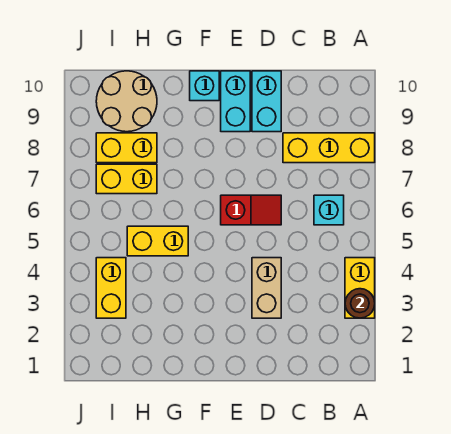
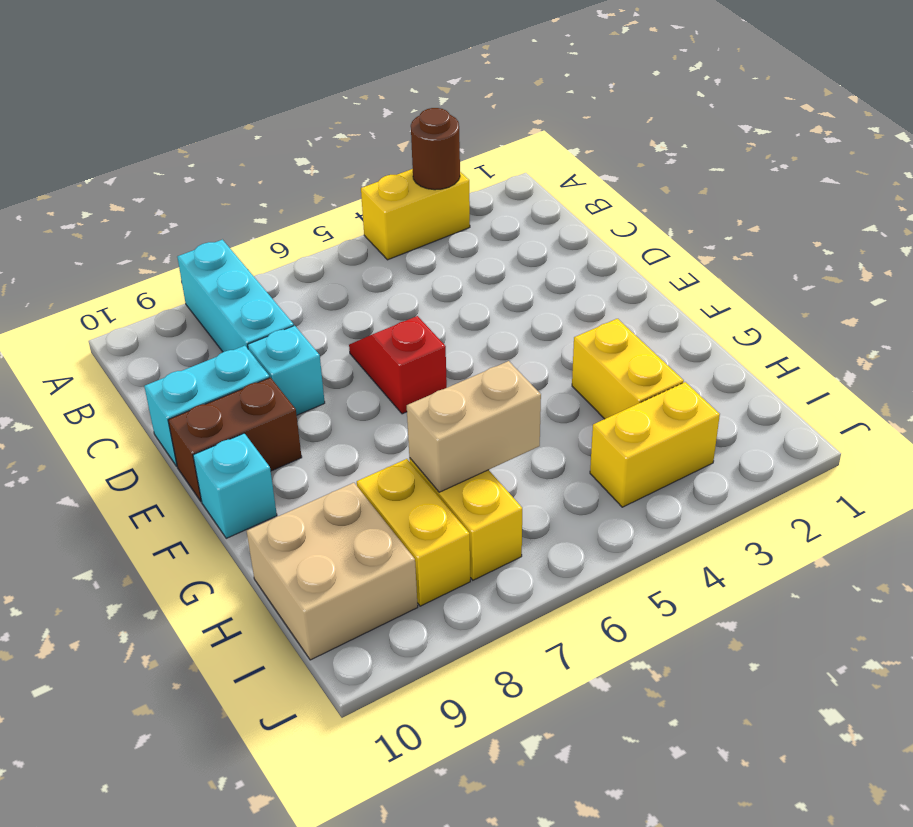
yellow brick A8:C8 level 1 -> cyan brick A8:C8 level 1
cyan brick B6 level 1 -> cyan brick D8 level 1
tan brick D3:D4 level 1 -> tan brick H6:H7 level 2
cyan brick E9:E10 level 1 -> brown brick E9:E10 level 1
yellow brick G5:H5 level 1 -> yellow brick G3:H3 level 1
tan round brick H9:I10 level 1 -> tan brick H9:I10 level 1

